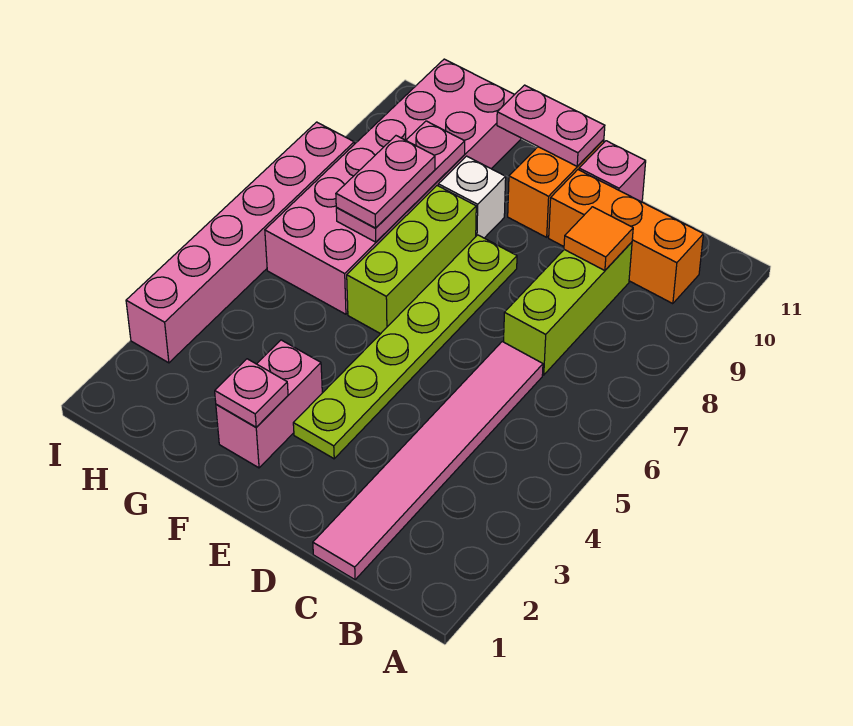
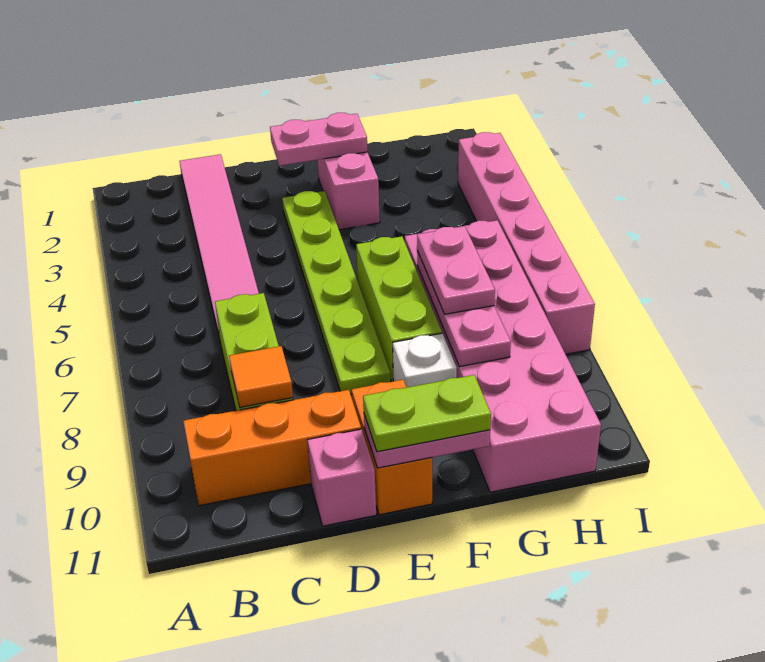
none -> lime plate E11:F11 level 3
pink plate F2 level 2 -> pink plate E2:F2 level 2

